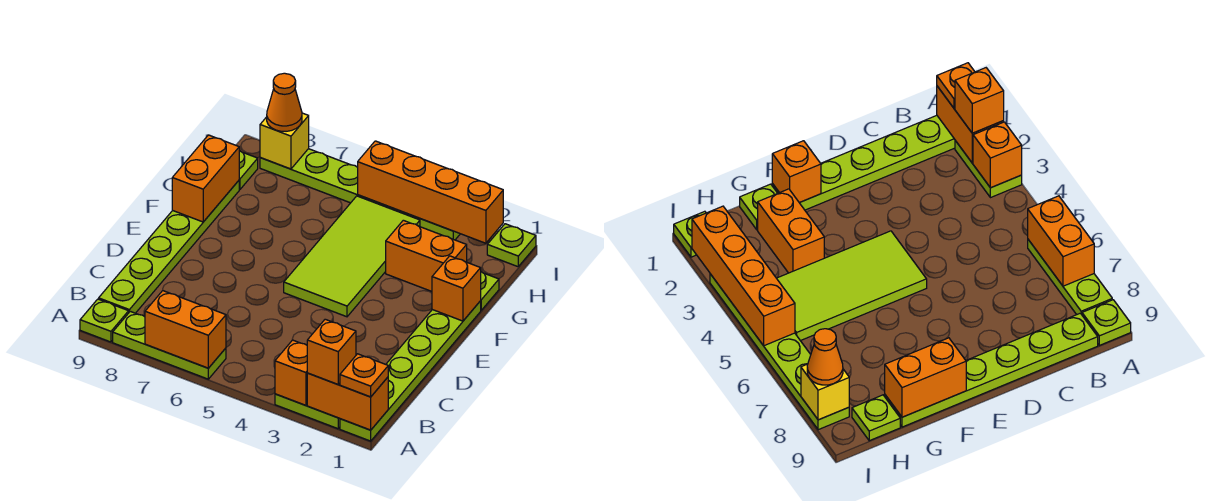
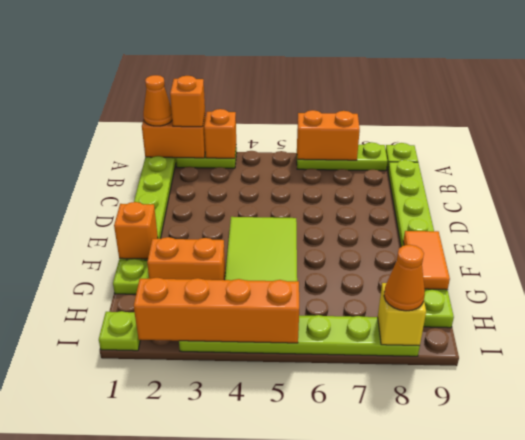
orange plate A1 level 3 -> orange cone A1 level 3
orange brick F9:G9 level 2 -> orange tile F9:G9 level 2

